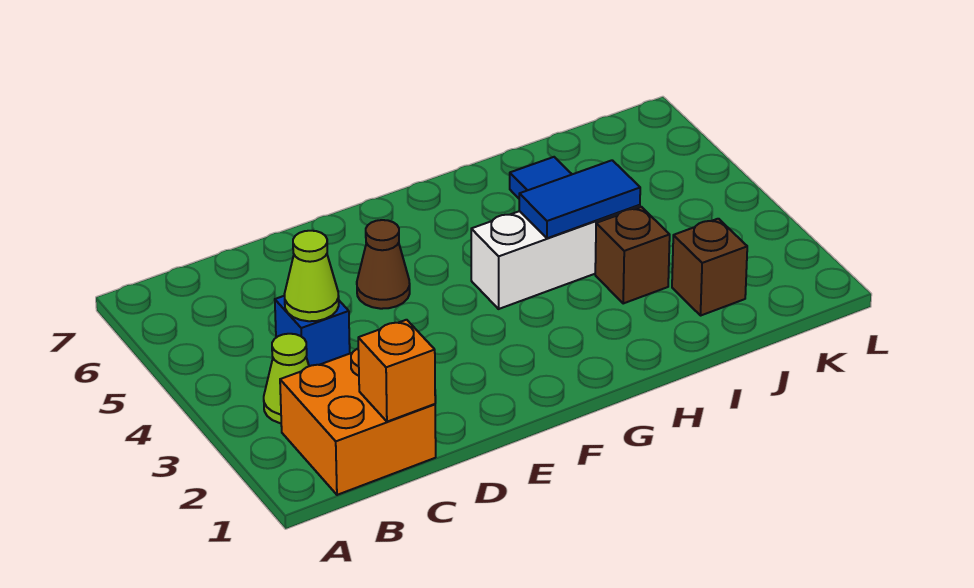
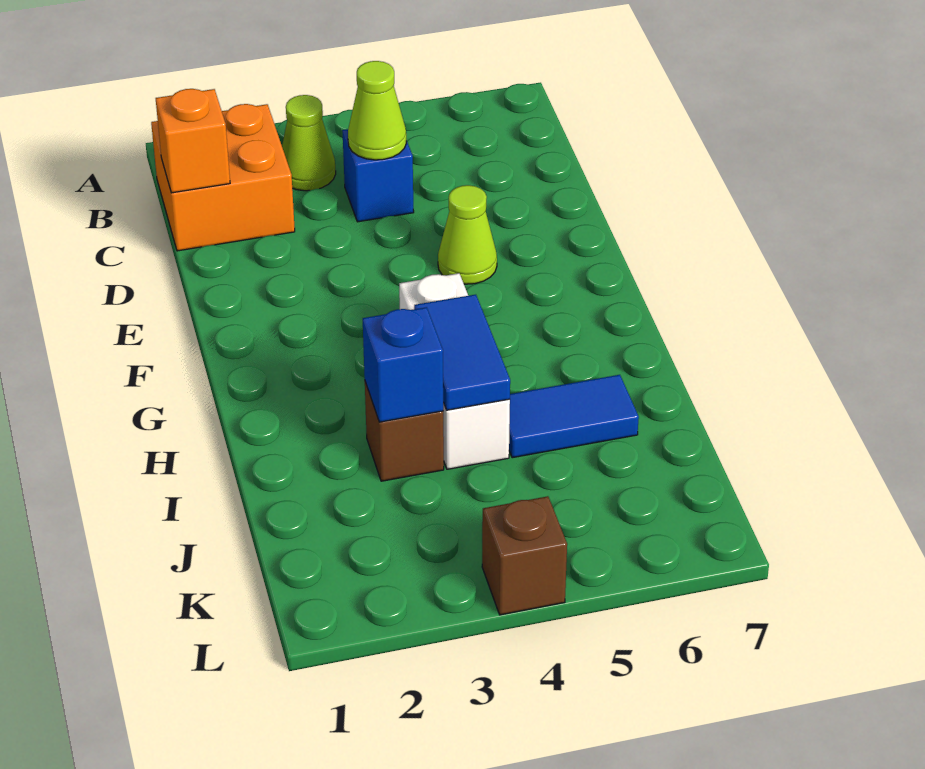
brown cone E5 level 1 -> lime cone E5 level 1
none -> blue brick I3 level 2
brown brick J2 level 1 -> brown brick L4 level 1

